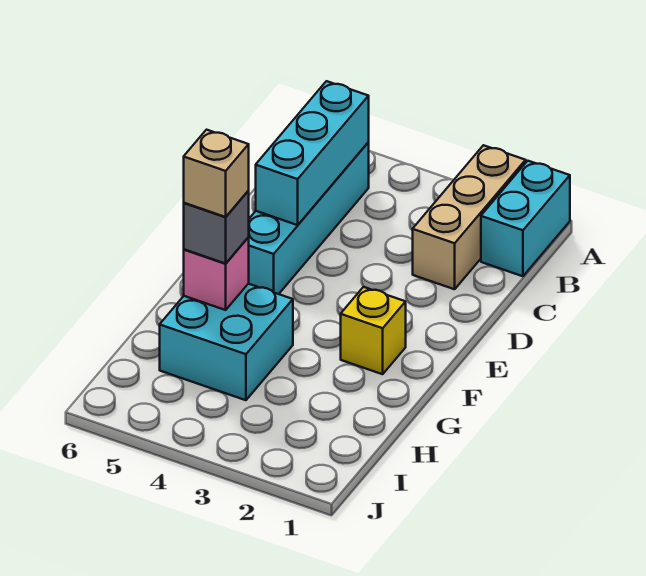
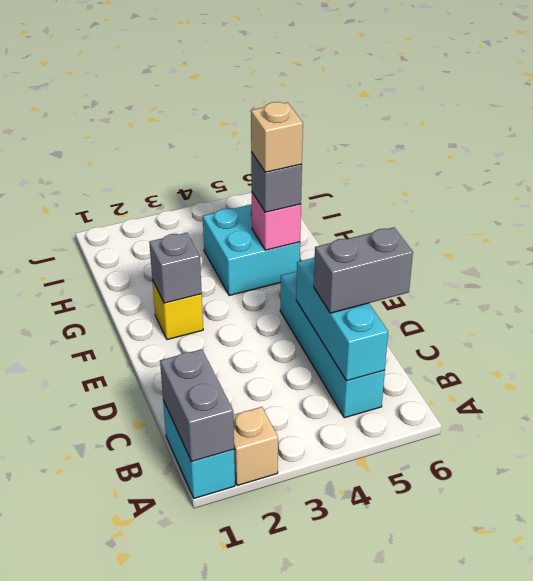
none -> grey brick A1:B1 level 2
tan brick A2:C2 level 1 -> tan brick A2 level 1
none -> grey brick C5:C6 level 3
none -> grey brick F2 level 2

